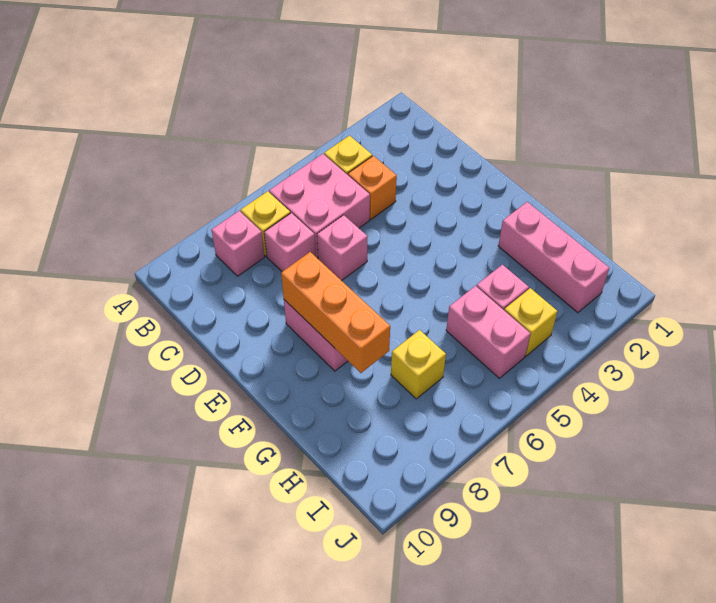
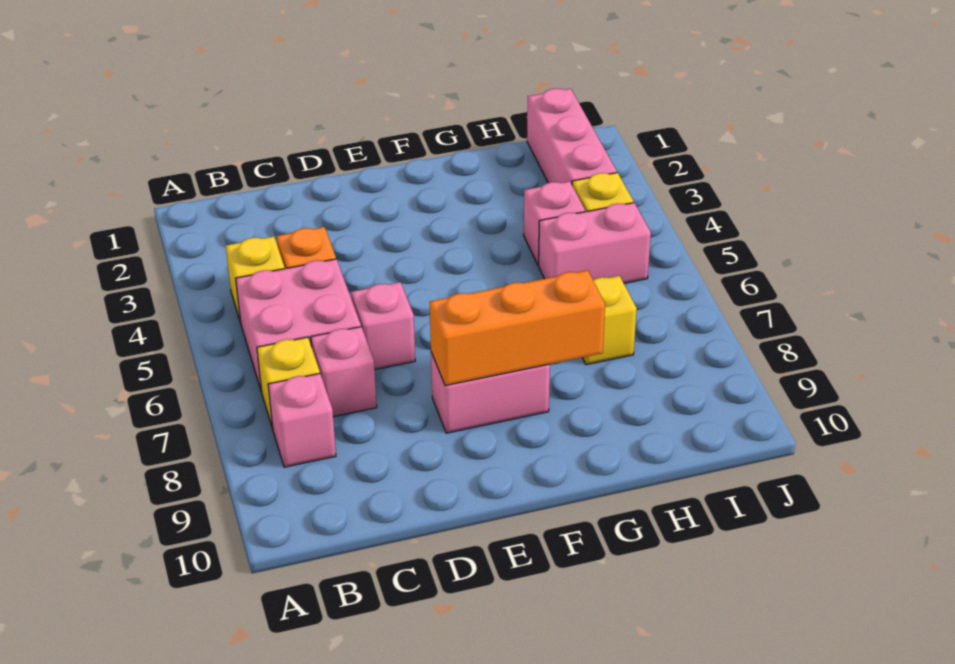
pink brick G2:I2 level 1 -> pink brick I1:I3 level 1

